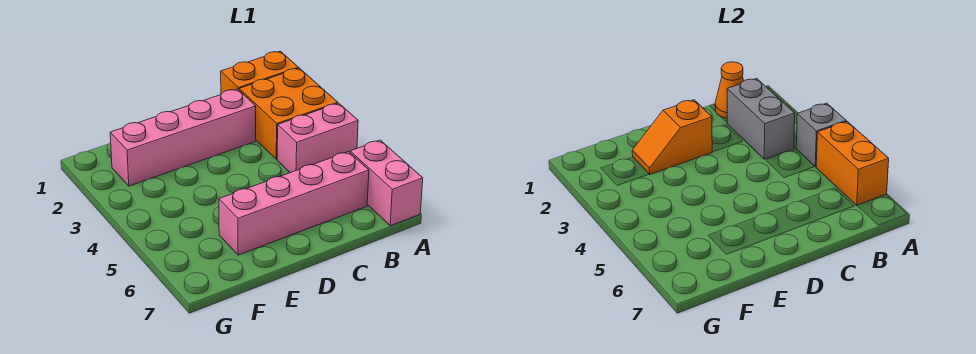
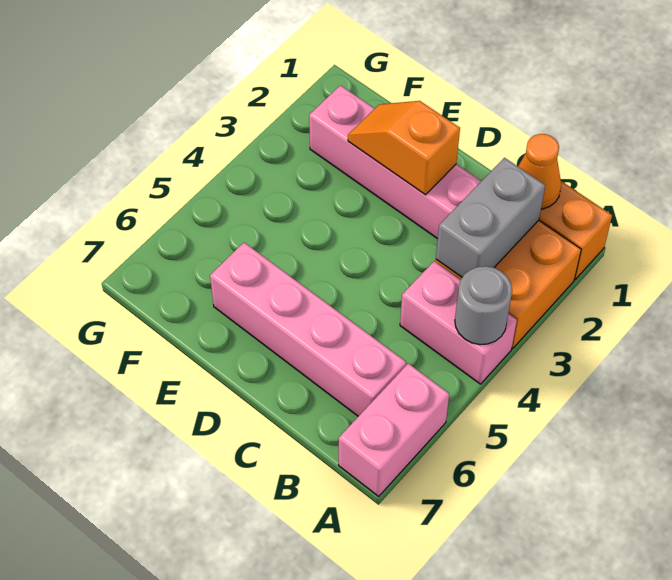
grey brick A4 level 2 -> grey round brick A4 level 2
orange brick A5:A6 level 2 -> none

